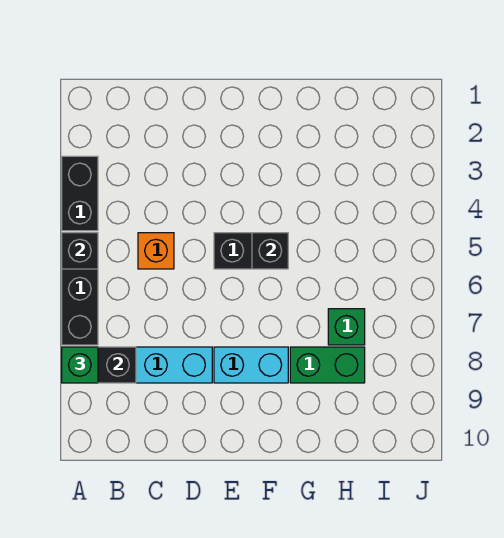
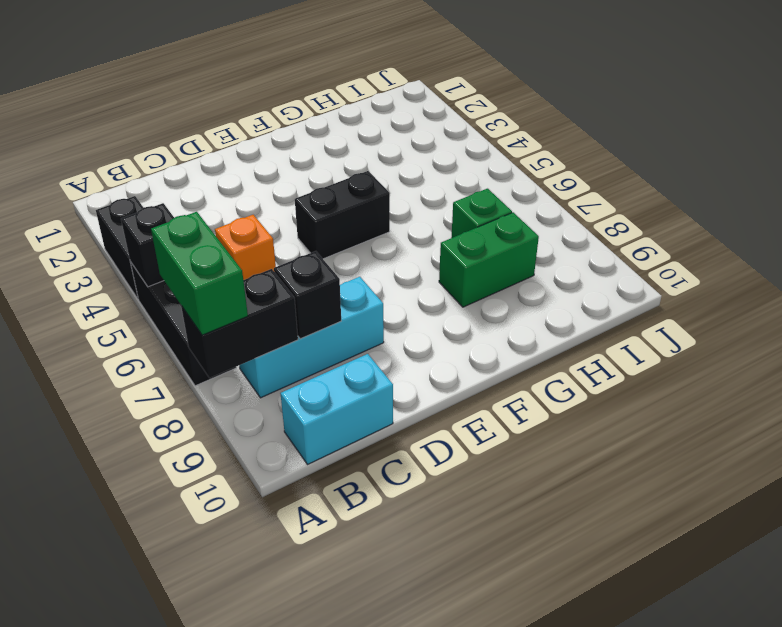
green brick A8 level 3 -> green brick A7:A8 level 3
cyan brick E8:F8 level 1 -> cyan brick B10:C10 level 1
black brick F5 level 2 -> black brick C8 level 2

